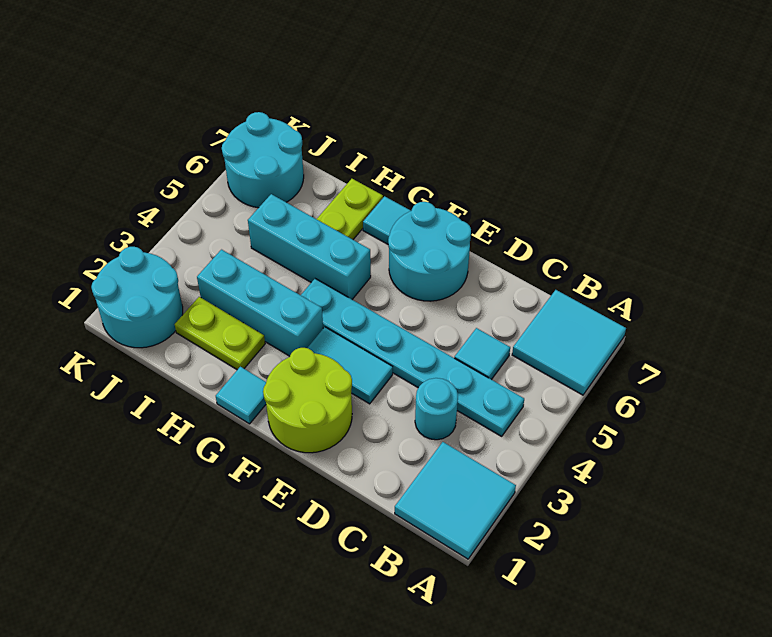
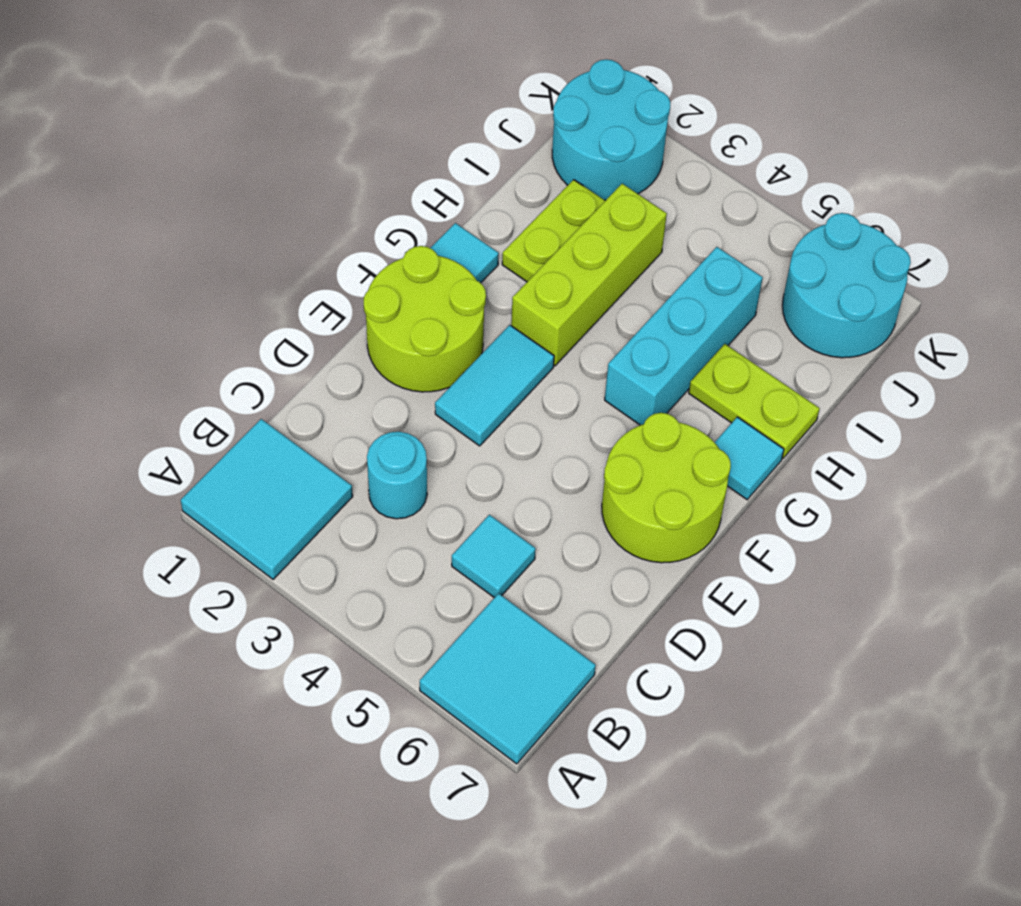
cyan plate B4:G4 level 1 -> none
cyan round brick E6:F7 level 1 -> lime round brick E6:F7 level 1
cyan brick G3:I3 level 1 -> lime brick G3:I3 level 1

